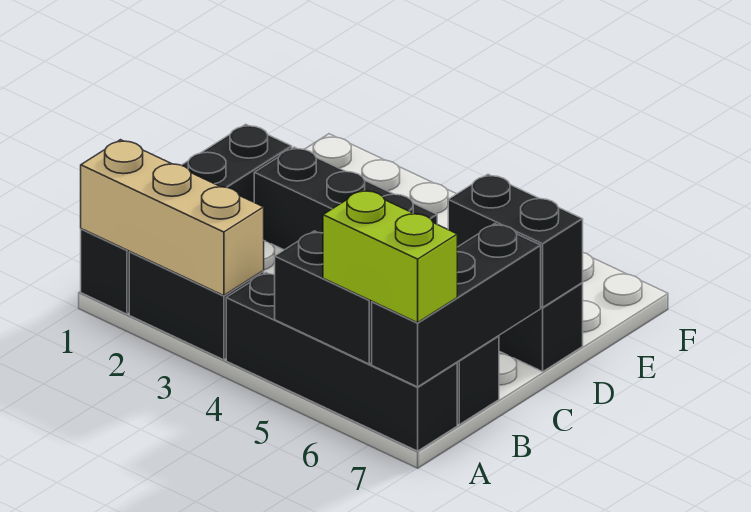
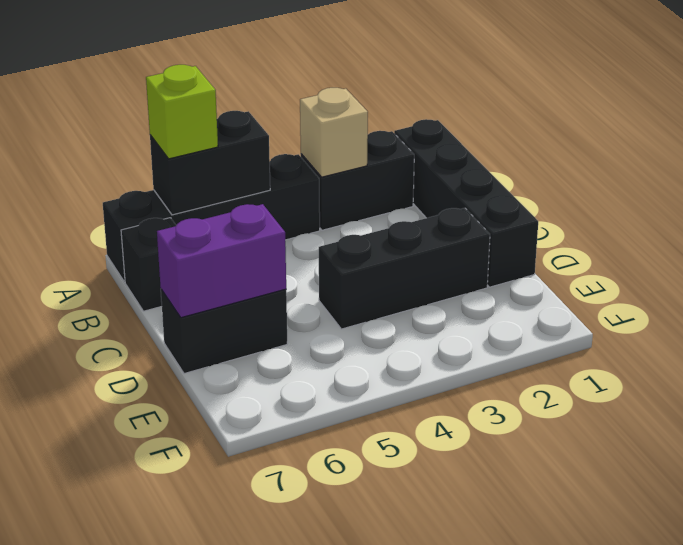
tan brick A1:A3 level 2 -> tan brick A3 level 2
lime brick A6:A7 level 3 -> lime brick A6 level 3
black brick A7:C7 level 2 -> none
black brick D6:D7 level 2 -> purple brick D6:D7 level 2

